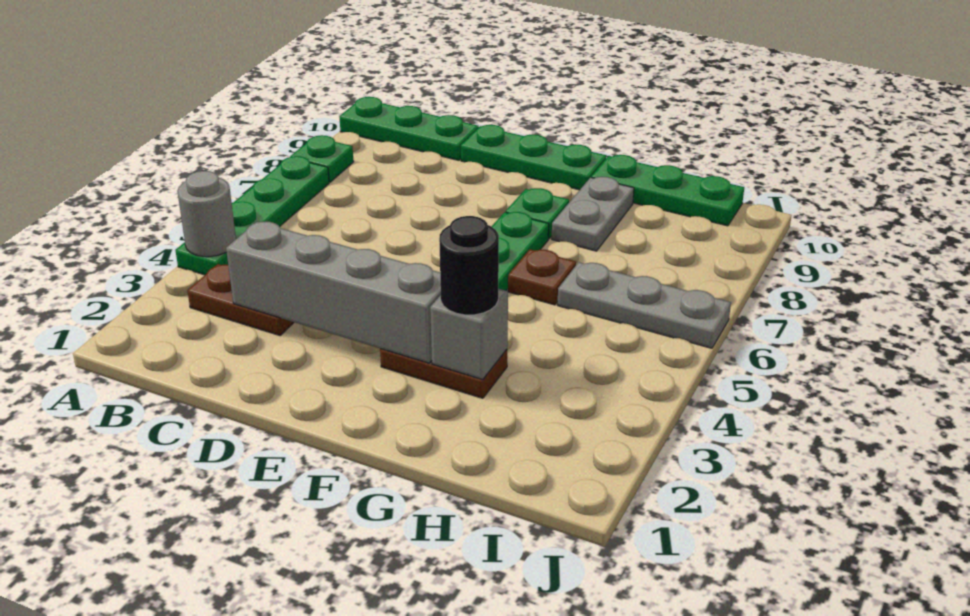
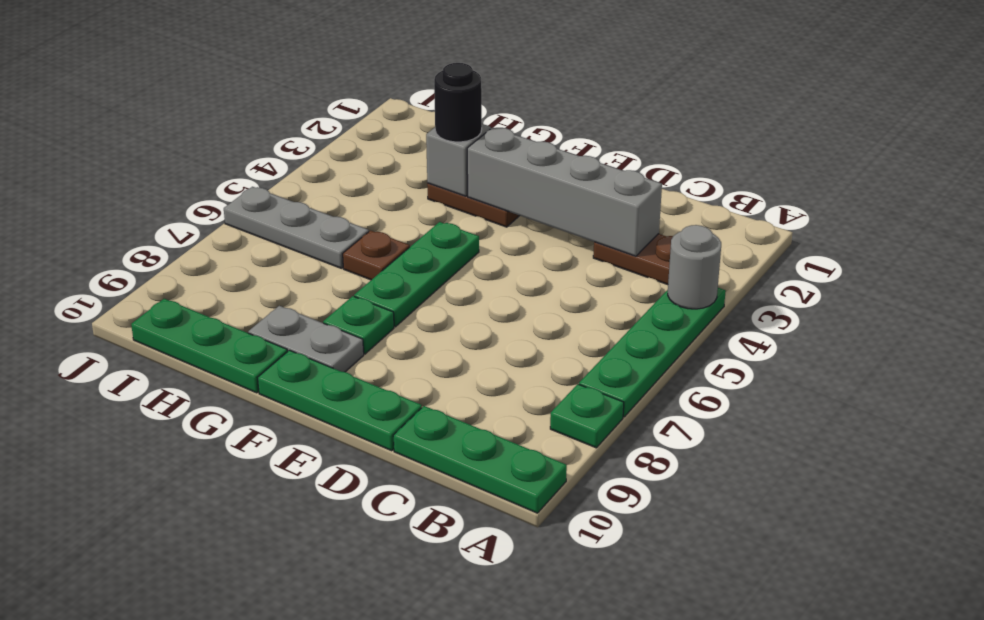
grey plate G8:G9 level 1 -> grey plate F9:G9 level 1

